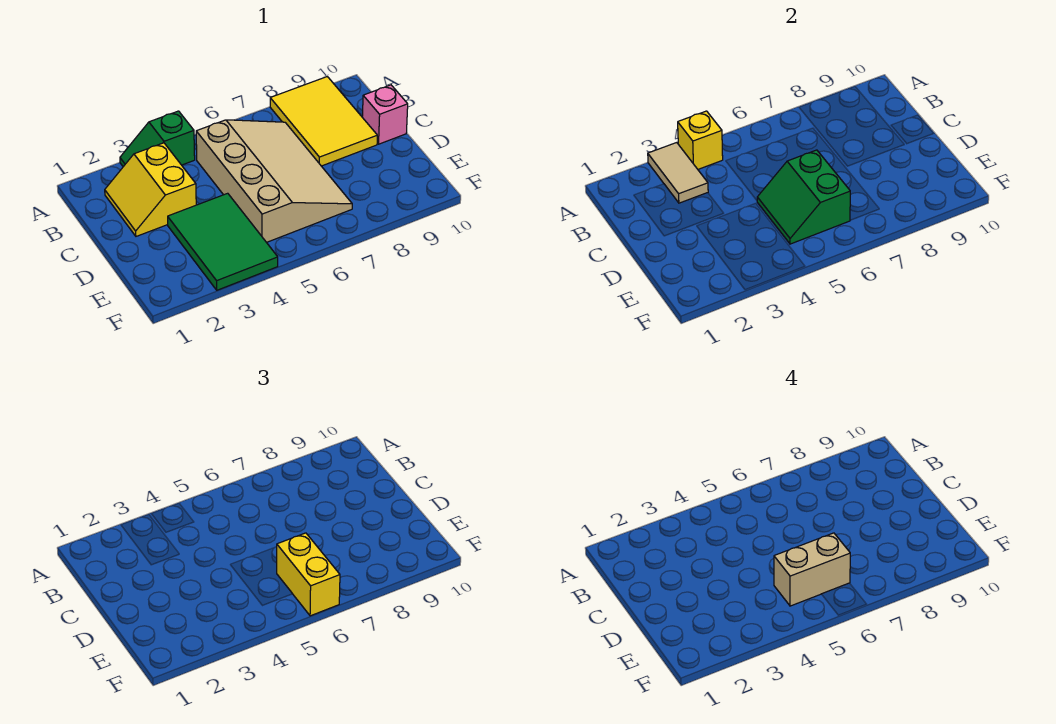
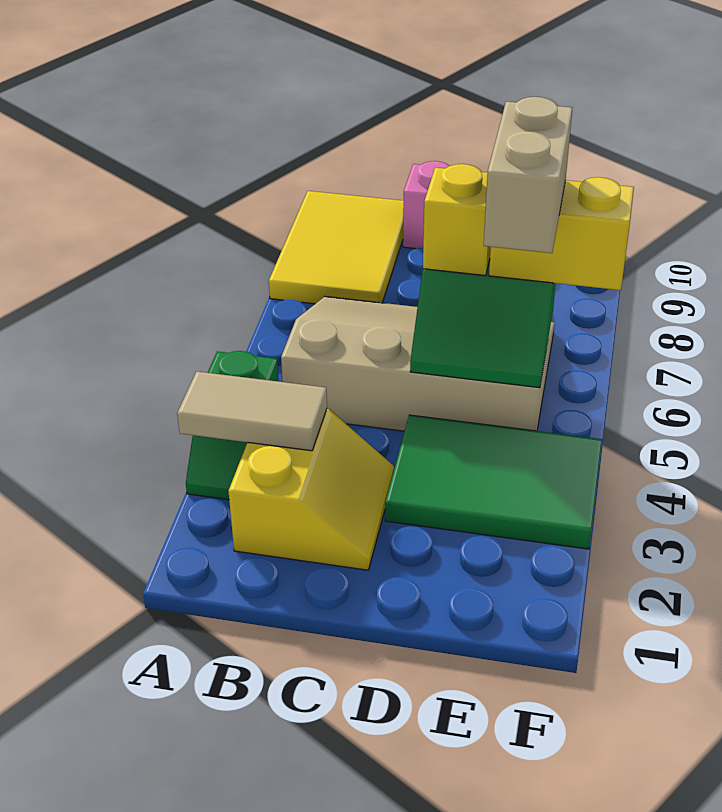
yellow brick A4 level 2 -> yellow brick D6 level 3
yellow tile A8:C9 level 1 -> yellow tile A8:B10 level 1
yellow slope B2:C3 level 1 top 3 -> yellow slope B2:C3 level 1 top B

